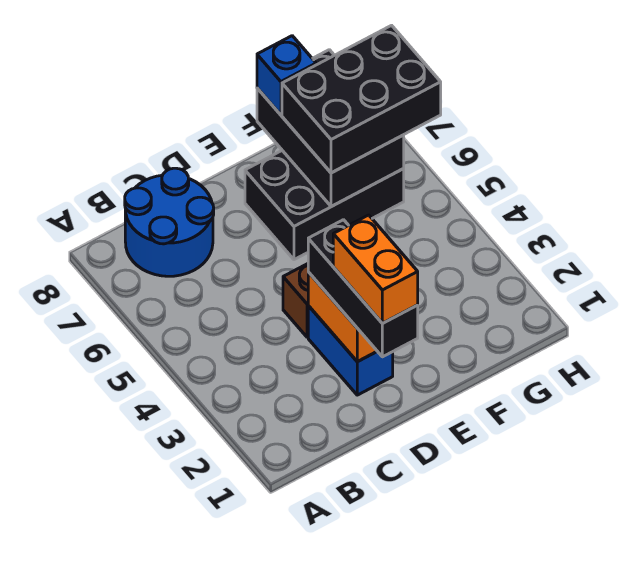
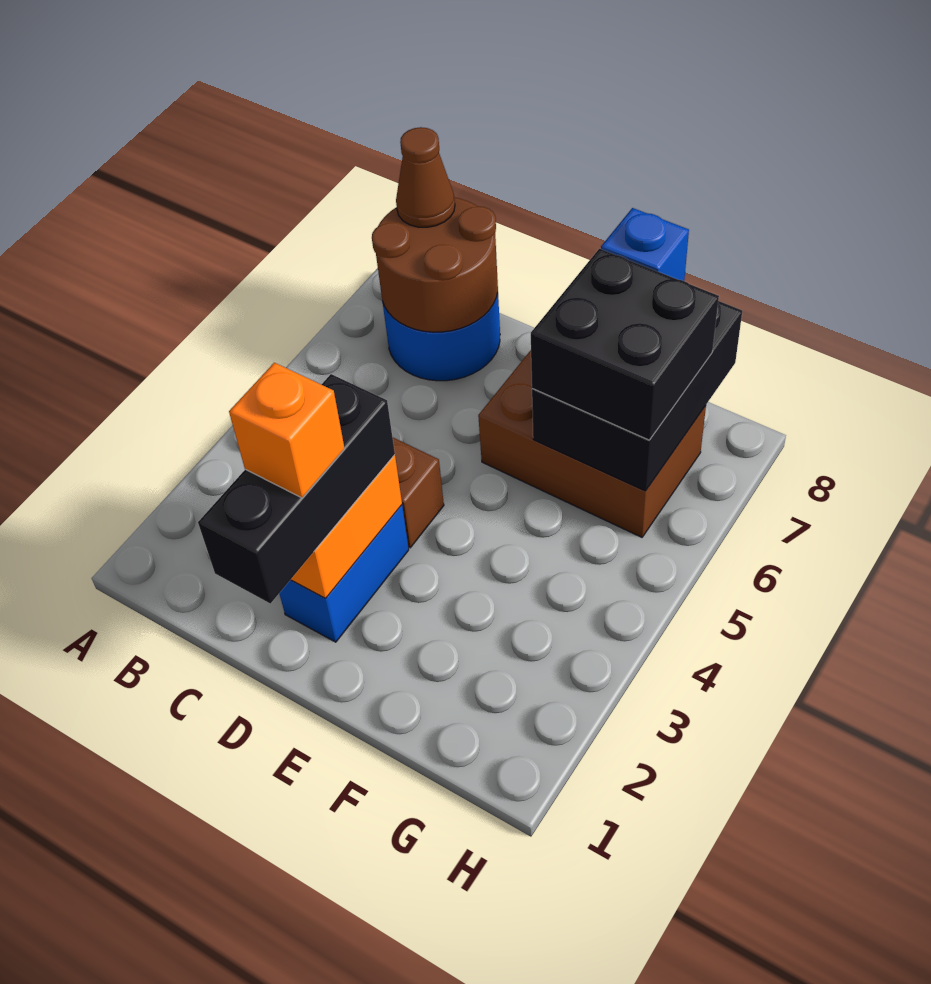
none -> brown round brick B7:C8 level 2
none -> brown cone B8 level 3
orange brick D1:D2 level 4 -> orange brick D2 level 4
black brick E6:G7 level 1 -> brown brick E6:G7 level 1
black brick F6:H7 level 3 -> black brick F6:G7 level 3

